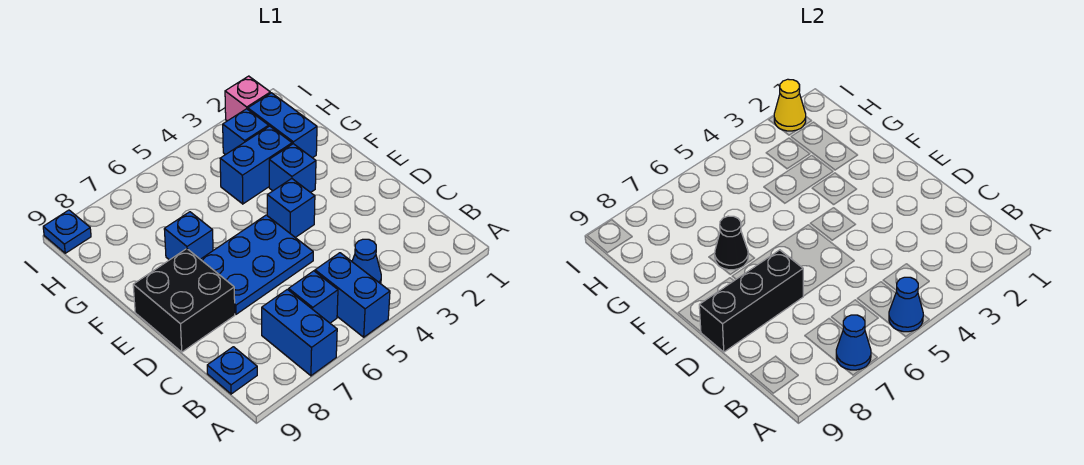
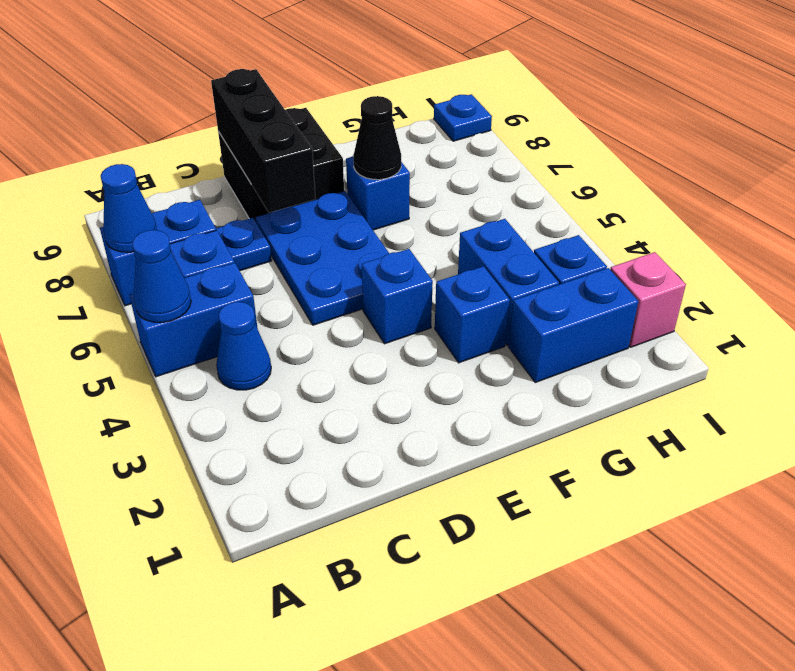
blue plate B9 level 1 -> blue plate C7 level 1
yellow cone I2 level 2 -> none

